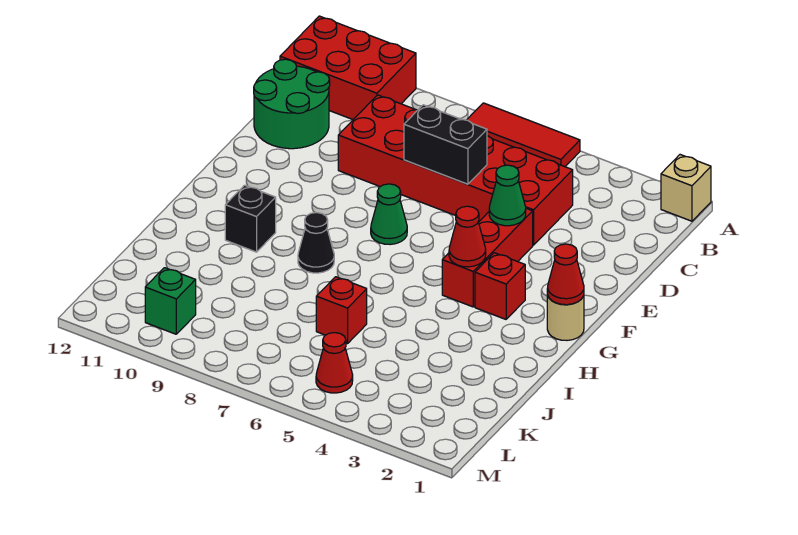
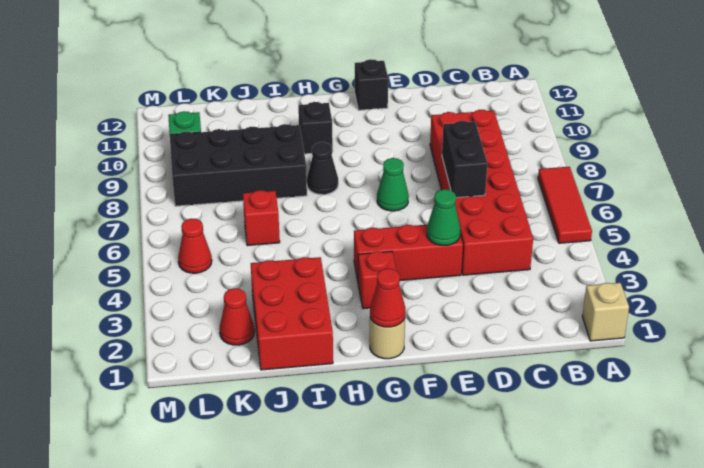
red brick A10:B12 level 1 -> red brick I1:J3 level 1
green round brick C11:D12 level 1 -> none
none -> black brick F12 level 1
red cone G4 level 2 -> red cone K2 level 1
none -> black brick I8:L9 level 1

